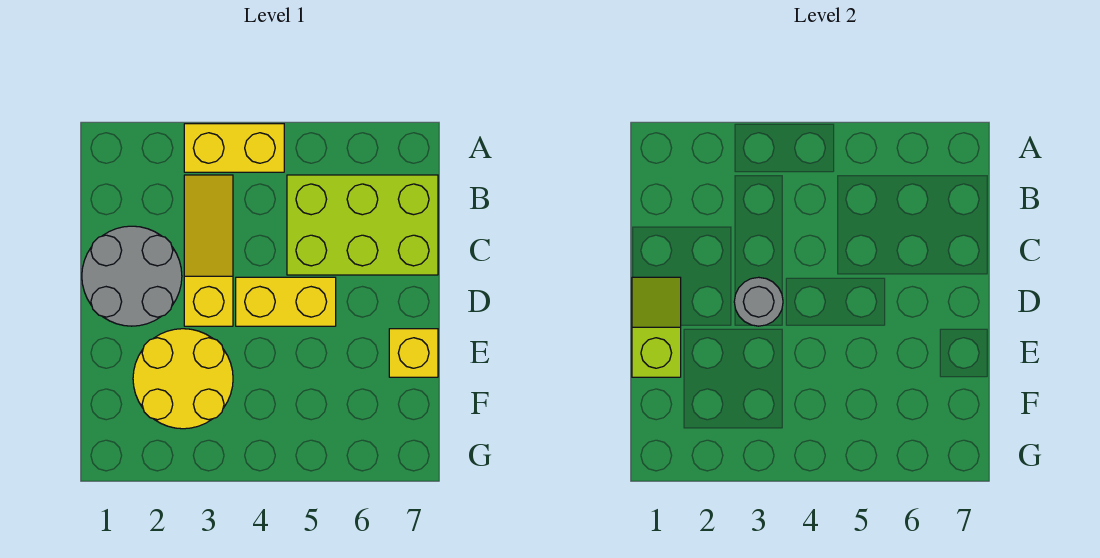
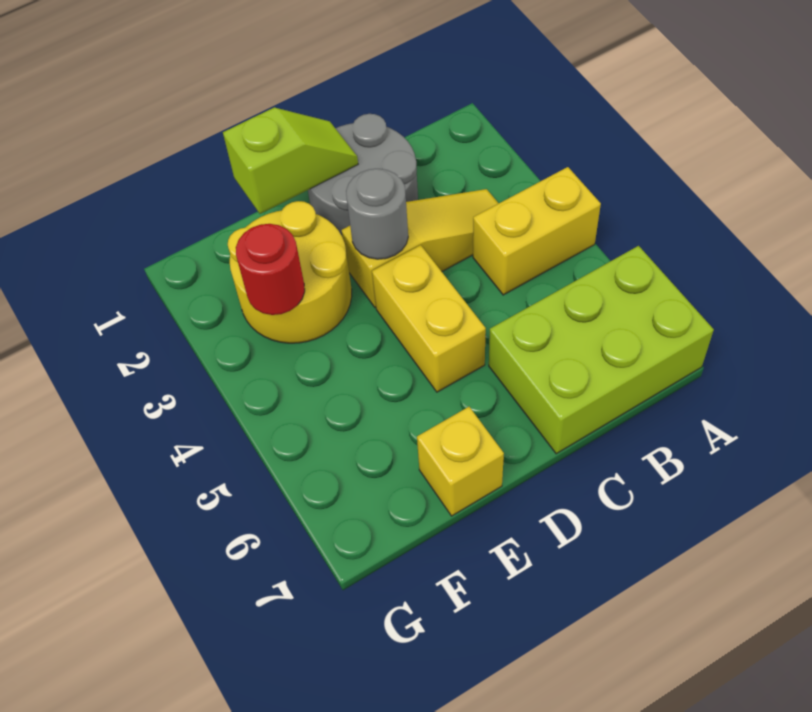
yellow brick A3:A4 level 1 -> yellow brick A4:B4 level 1
lime brick B5:C7 level 1 -> lime brick A6:C7 level 1
none -> red round brick F3 level 2

